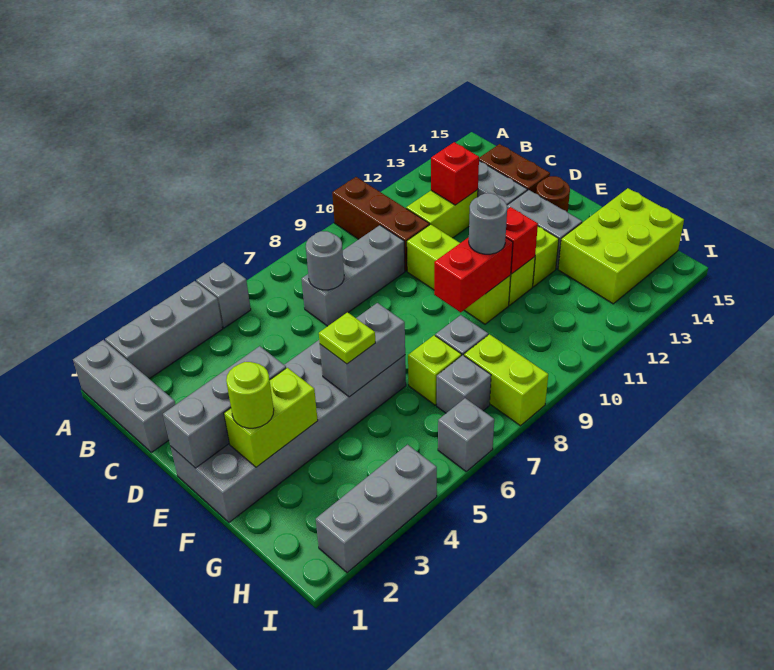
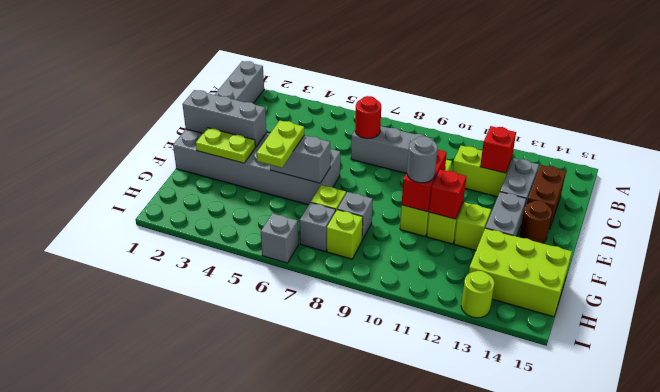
grey brick A2:A4 level 1 -> none
grey brick A5 level 1 -> none
brown brick A10:C10 level 1 -> none
grey round brick C7 level 2 -> red round brick C7 level 2
lime brick F2:F3 level 2 -> lime plate F2:F3 level 2
lime round brick F2 level 3 -> lime round brick I13 level 1
lime plate F5 level 3 -> lime plate F5:G5 level 3
red brick F9:F10 level 2 -> red brick E10:F10 level 2
lime brick H8:I8 level 1 -> lime brick H8 level 1
grey brick I2:I4 level 1 -> none

